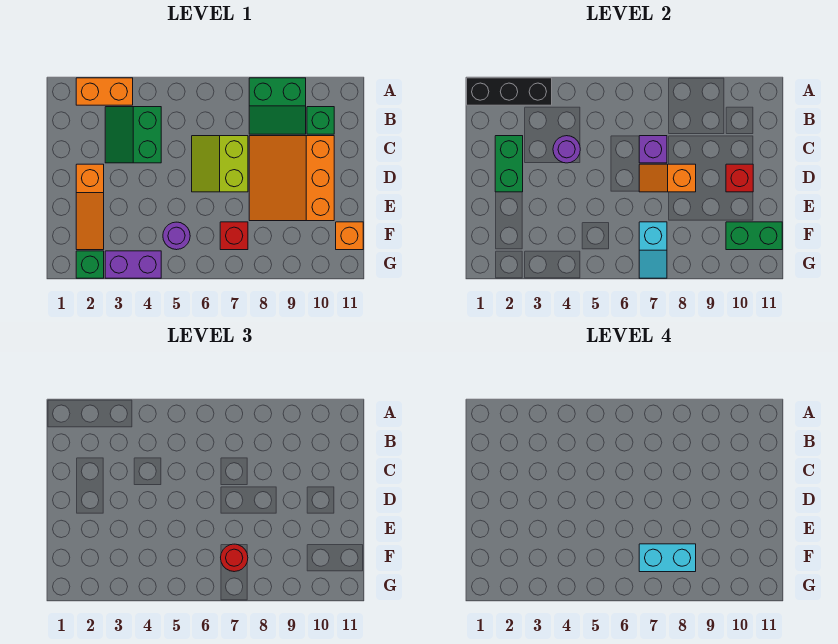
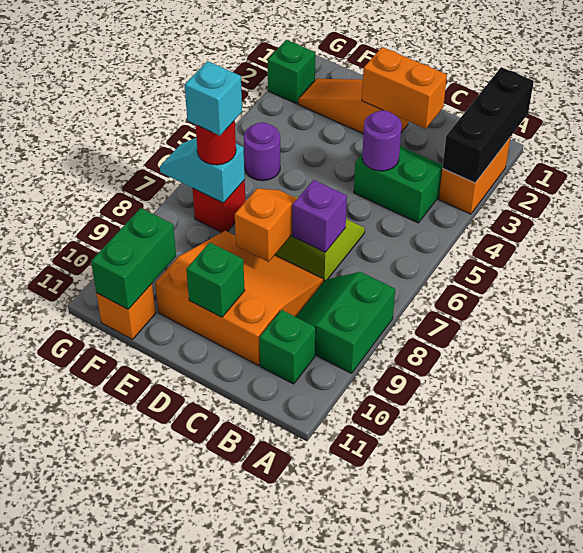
green brick C2:D2 level 2 -> orange brick C2:D2 level 2
red brick D10 level 2 -> green brick D10 level 2
cyan brick F7:F8 level 4 -> cyan brick F7 level 4
purple brick G3:G4 level 1 -> none

